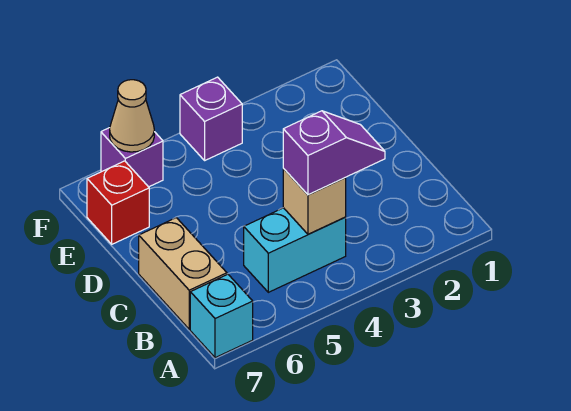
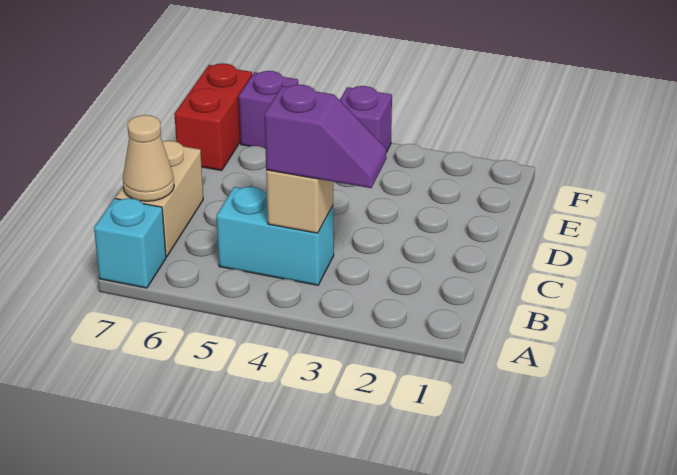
red brick E7 level 1 -> red brick E7:F7 level 1
tan cone F6 level 2 -> tan cone B7 level 2

